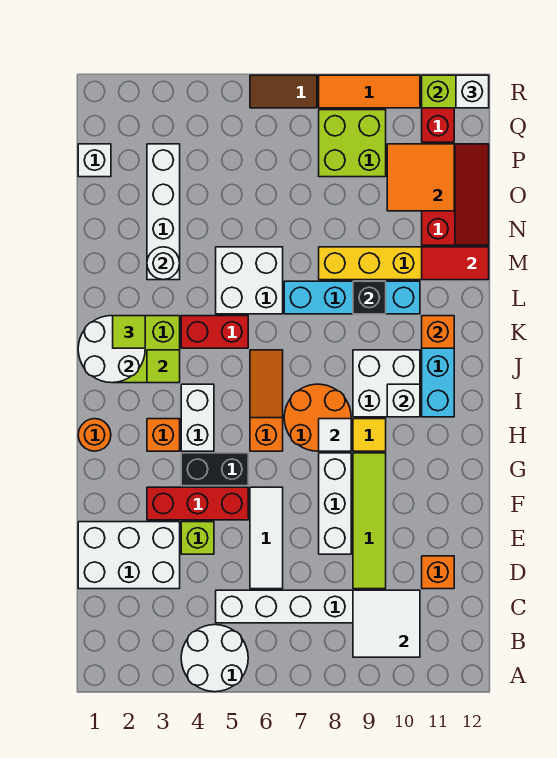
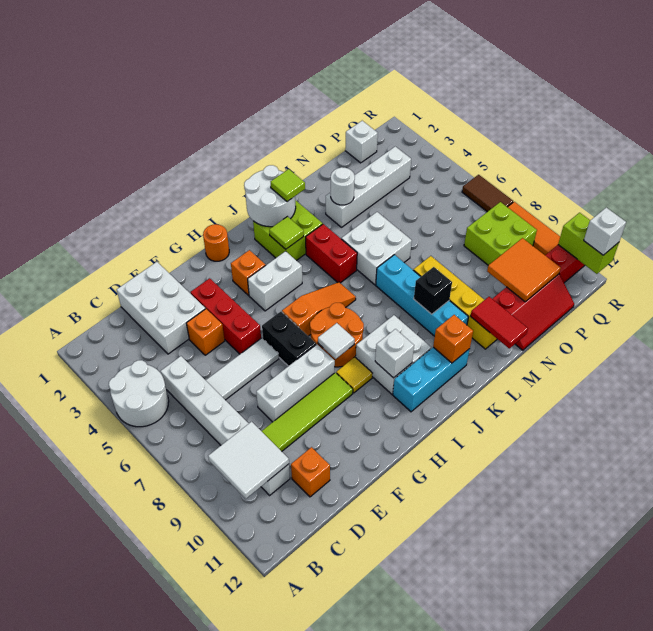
lime brick E4 level 1 -> orange brick E4 level 1
black brick G4:G5 level 1 -> black brick G6:G7 level 1

